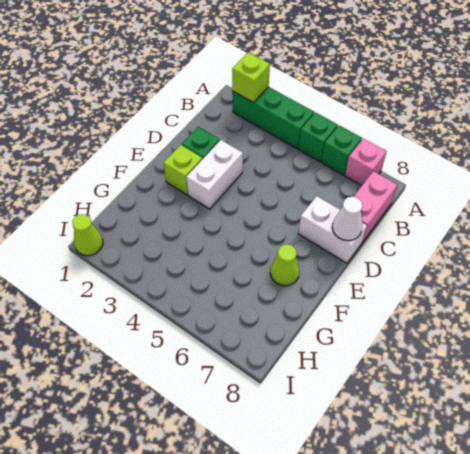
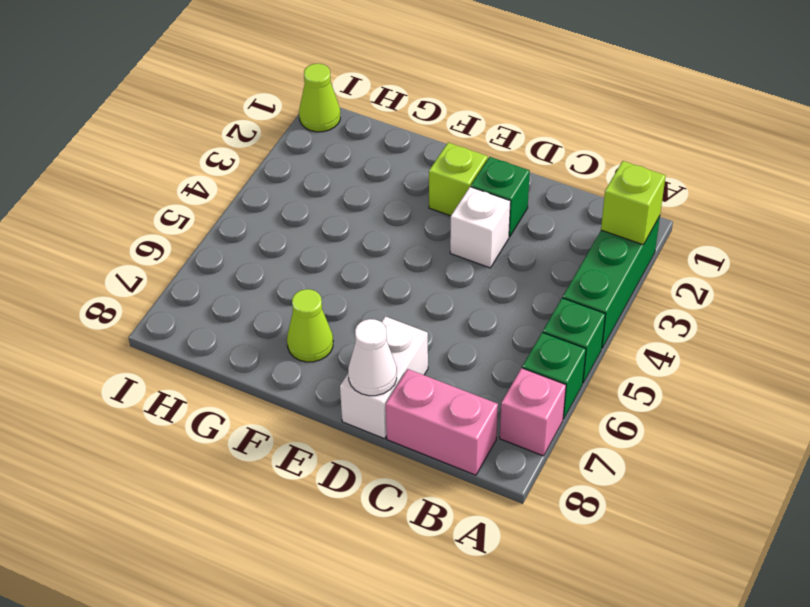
white brick D3:E3 level 1 -> white brick D3 level 1

